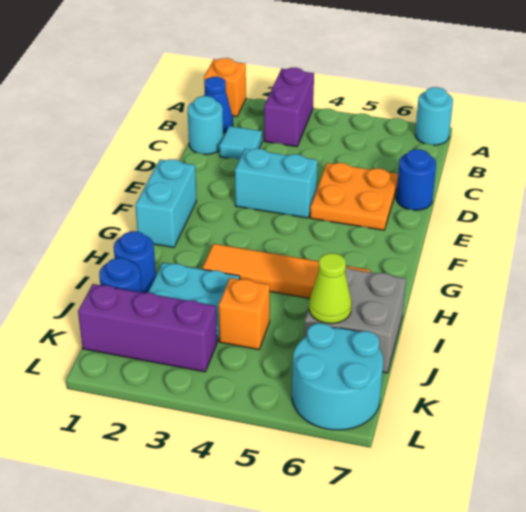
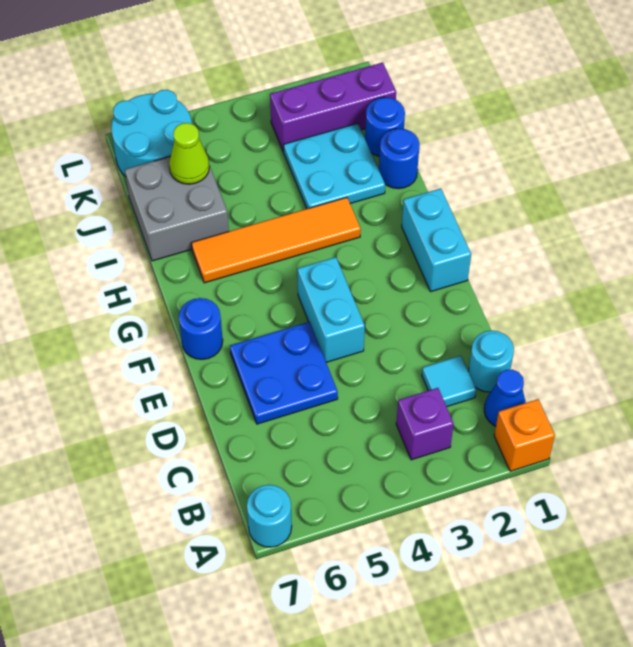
purple brick A3:B3 level 1 -> purple brick B3 level 1
orange plate D5:E6 level 1 -> blue plate D5:E6 level 1
blue round brick D7 level 1 -> blue round brick F7 level 1
cyan brick E3:E4 level 1 -> cyan brick E4:F4 level 1
orange brick J4 level 1 -> none

